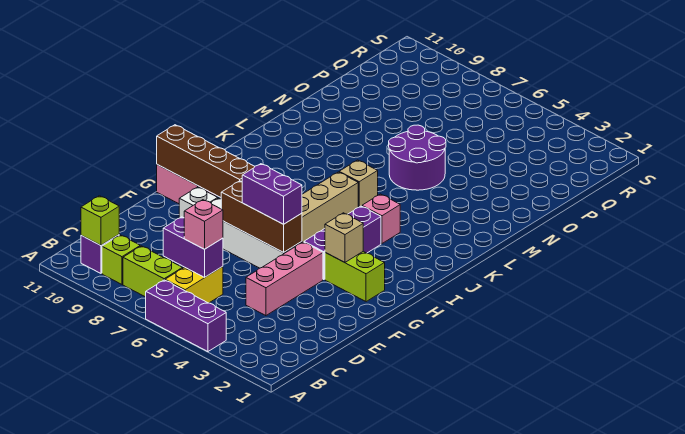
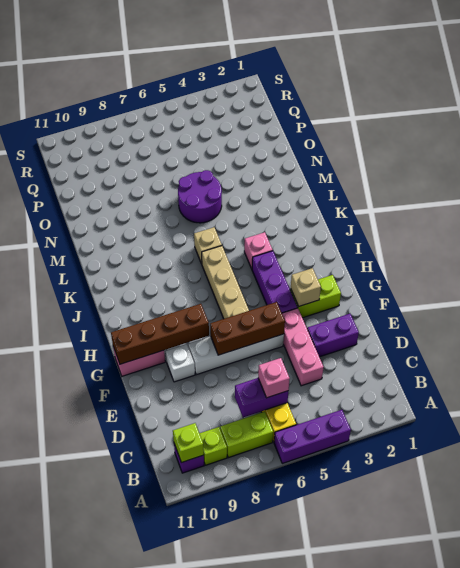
purple brick F5:F6 level 3 -> purple brick E2:E3 level 1

